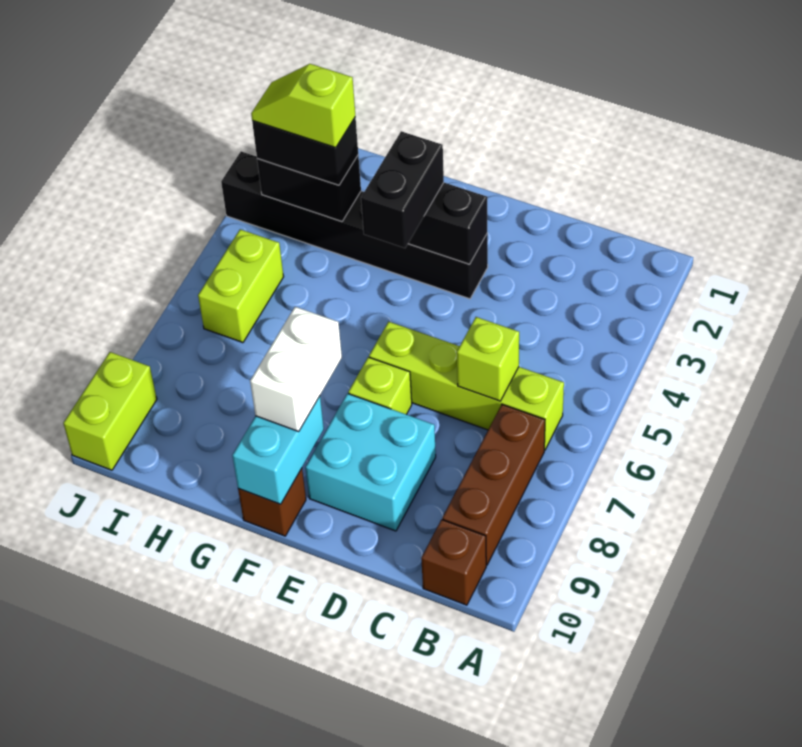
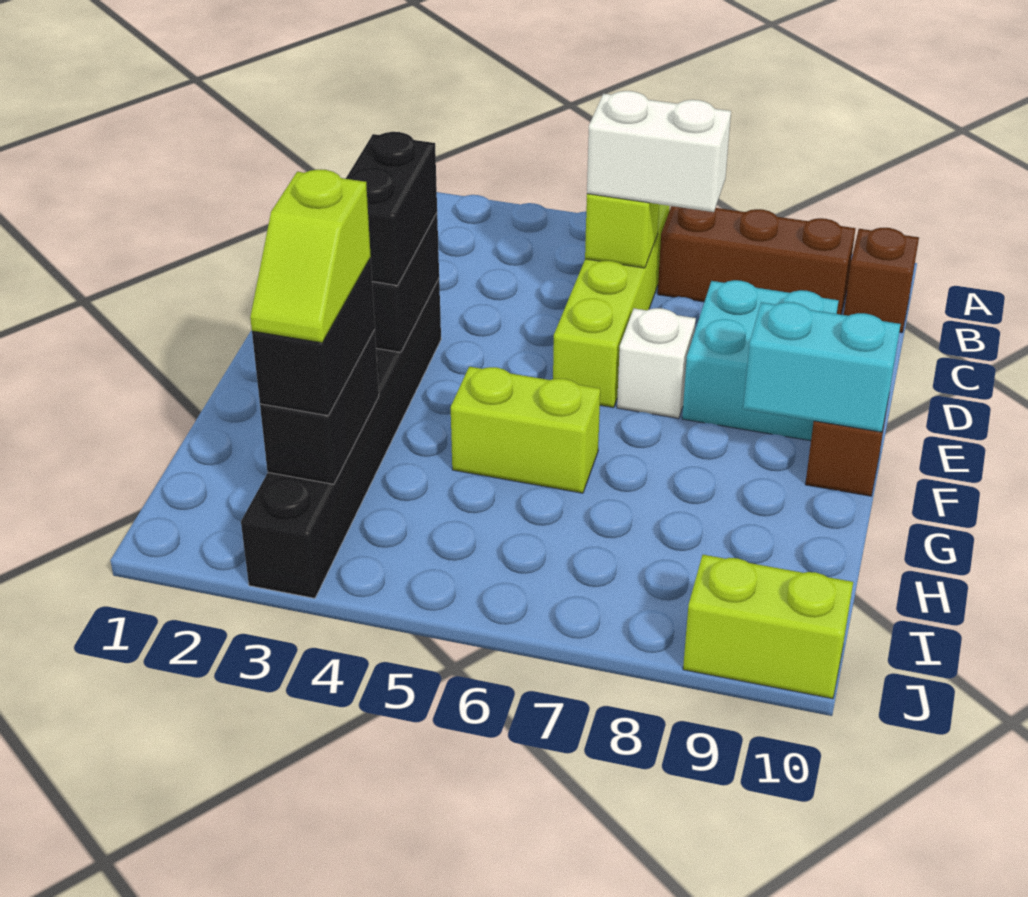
lime brick E7 level 1 -> white brick E7 level 1
black brick F3:F4 level 3 -> black brick E3:F3 level 3
white brick F8:F9 level 3 -> white brick C6:C7 level 3
lime brick I5:I6 level 1 -> lime brick G5:G6 level 1

